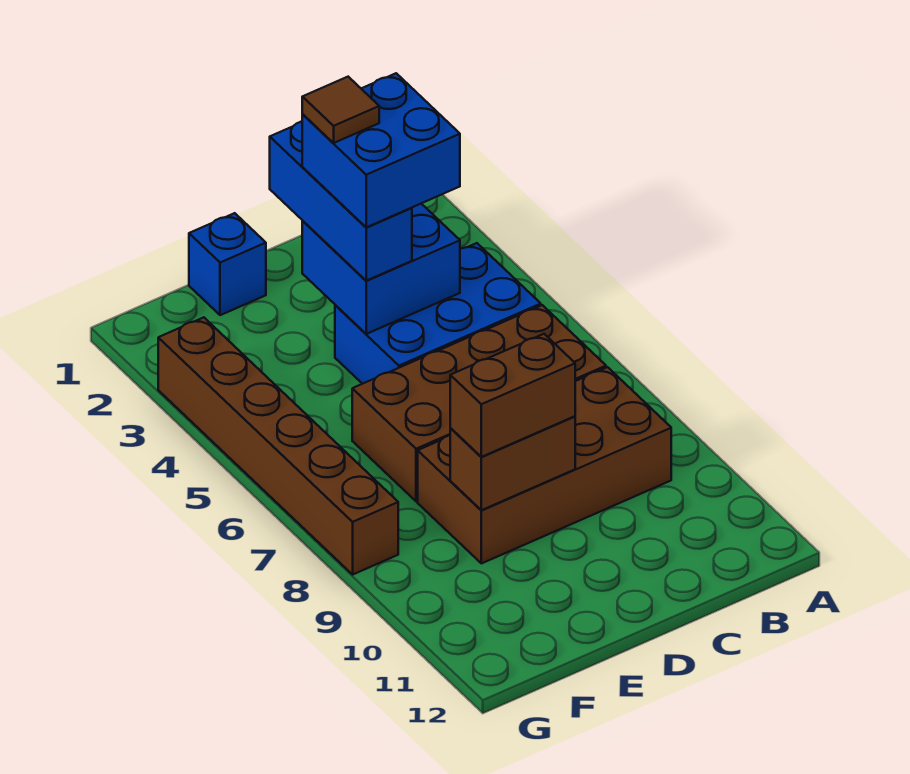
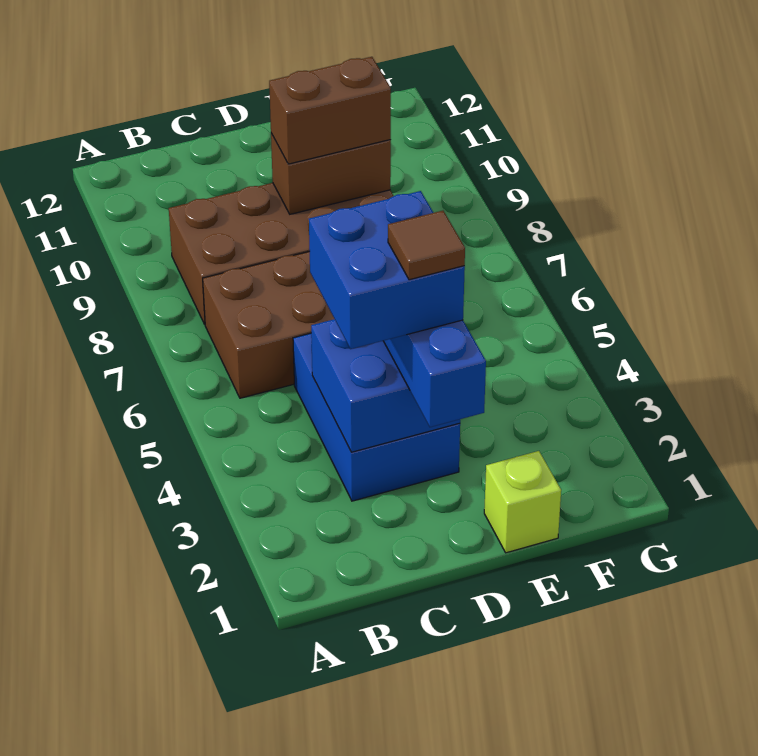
blue brick B4:D5 level 1 -> blue brick C3:D5 level 1
blue brick E1 level 1 -> lime brick E1 level 1
brown brick G3:G8 level 1 -> none

